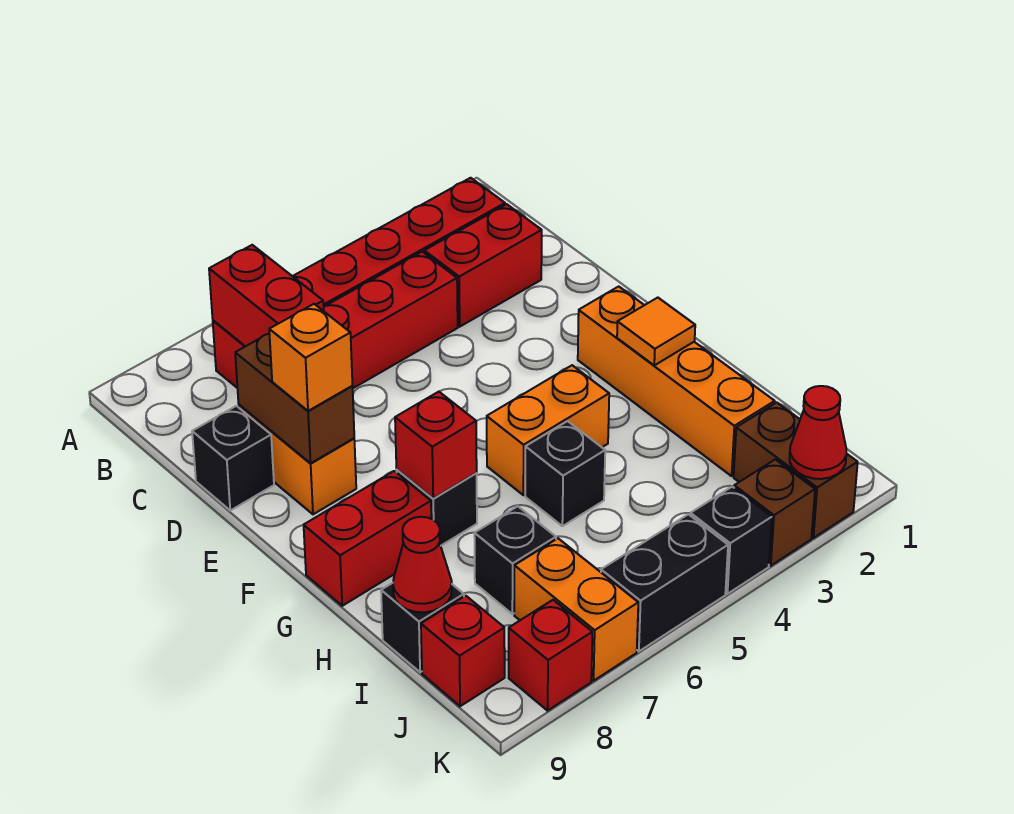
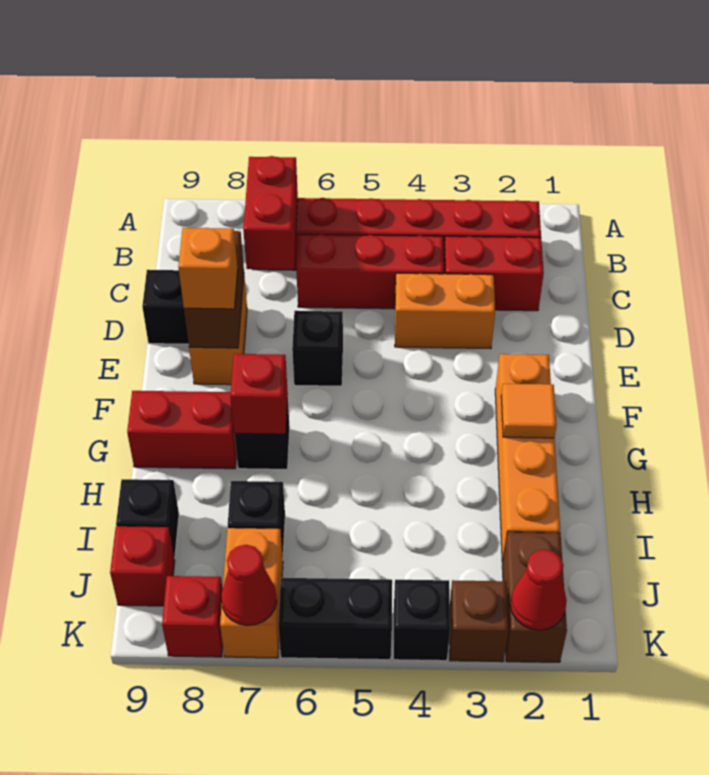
orange brick G4:G5 level 1 -> orange brick D3:D4 level 1
black brick H5 level 1 -> black brick E6 level 1
red cone I9 level 2 -> red cone K7 level 2

